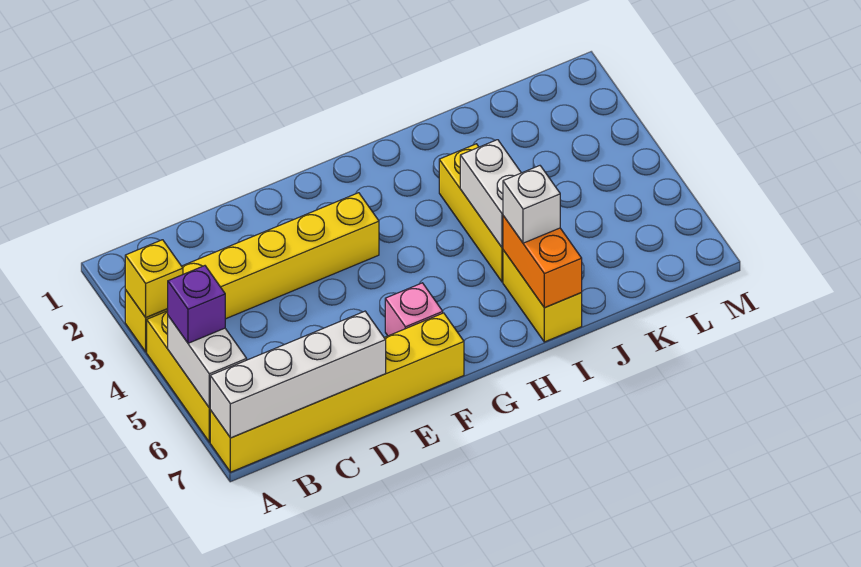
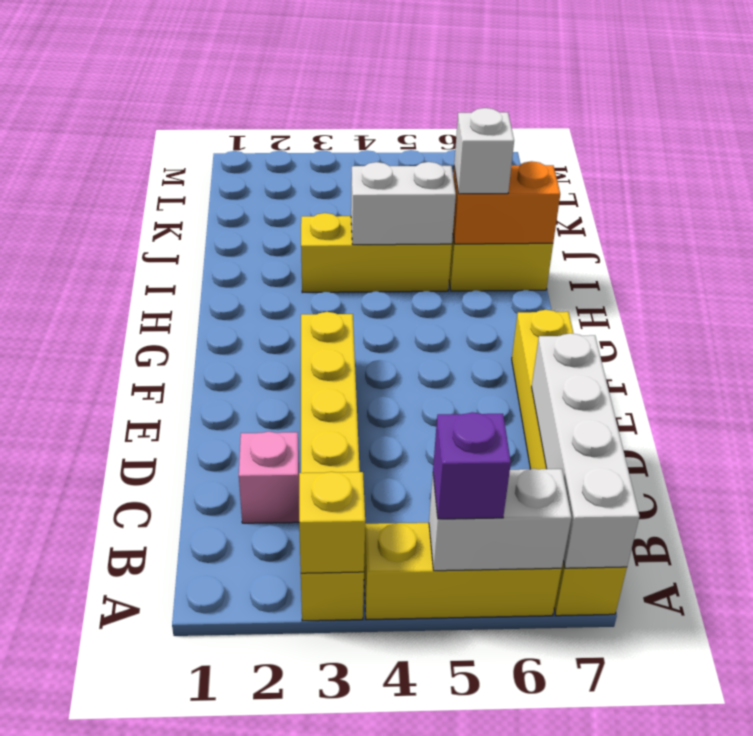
pink brick F6 level 1 -> pink brick C2 level 1

